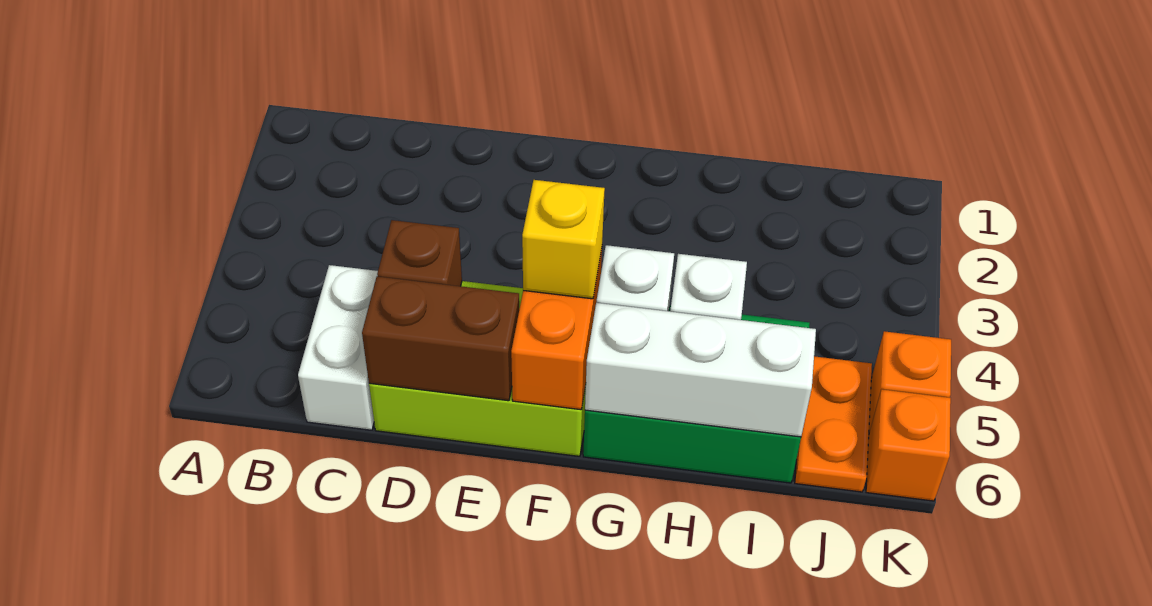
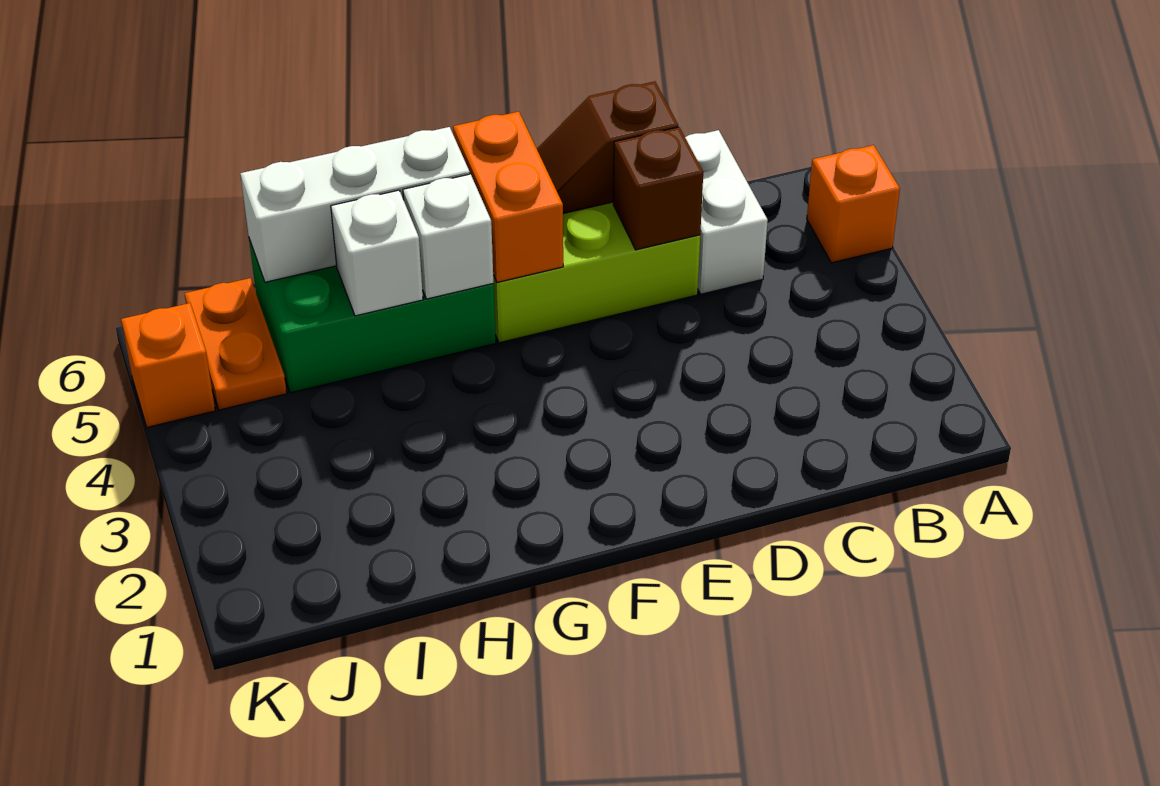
brown brick D6:E6 level 2 -> brown slope D6:E6 level 2 top D
yellow brick F5 level 3 -> none
orange brick K6 level 1 -> orange brick A5 level 1

